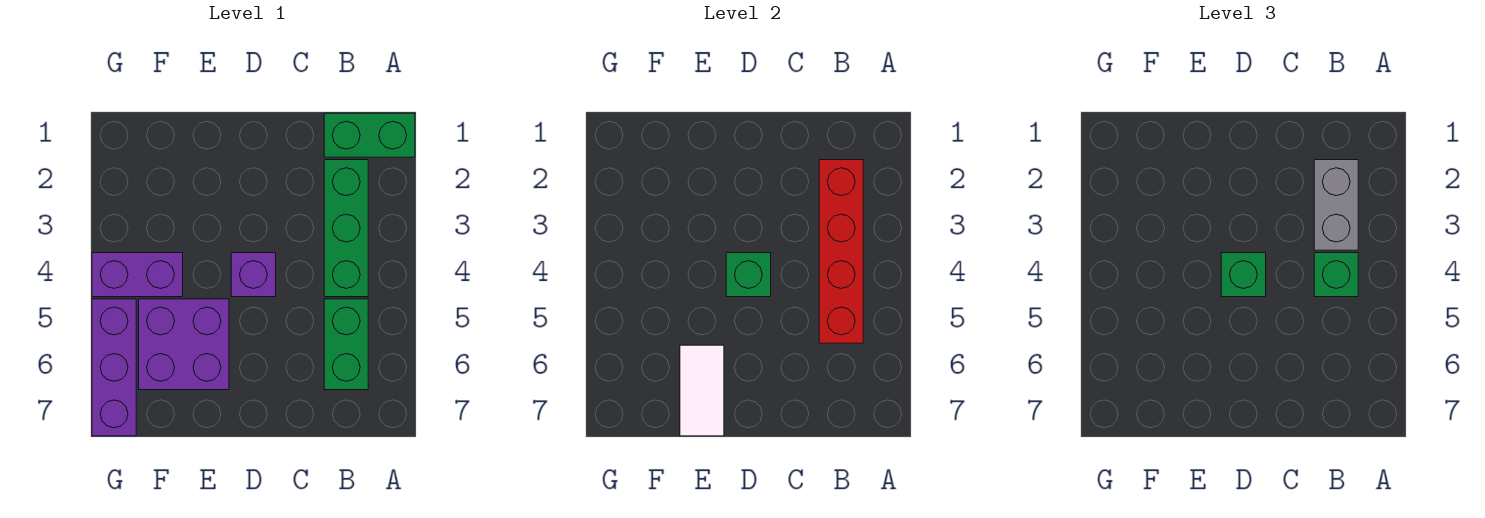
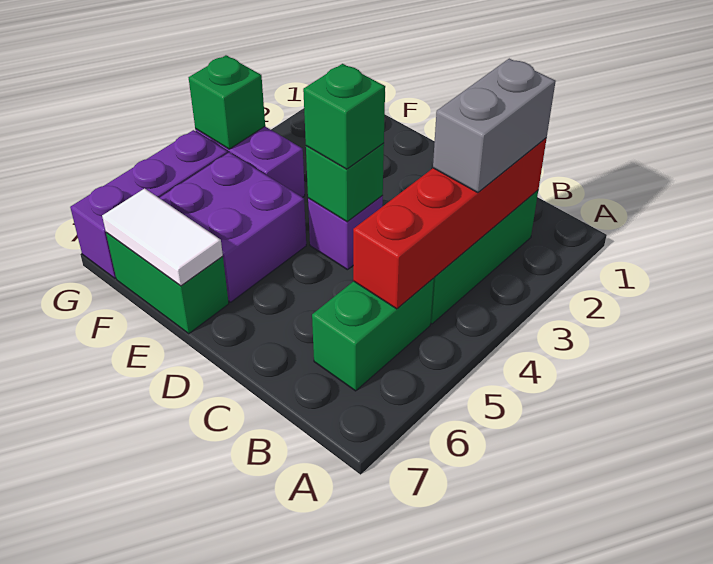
green brick A1:B1 level 1 -> green brick E7:F7 level 1
green brick B4 level 3 -> green brick G4 level 2
white tile E6:E7 level 2 -> white tile E7:F7 level 2

